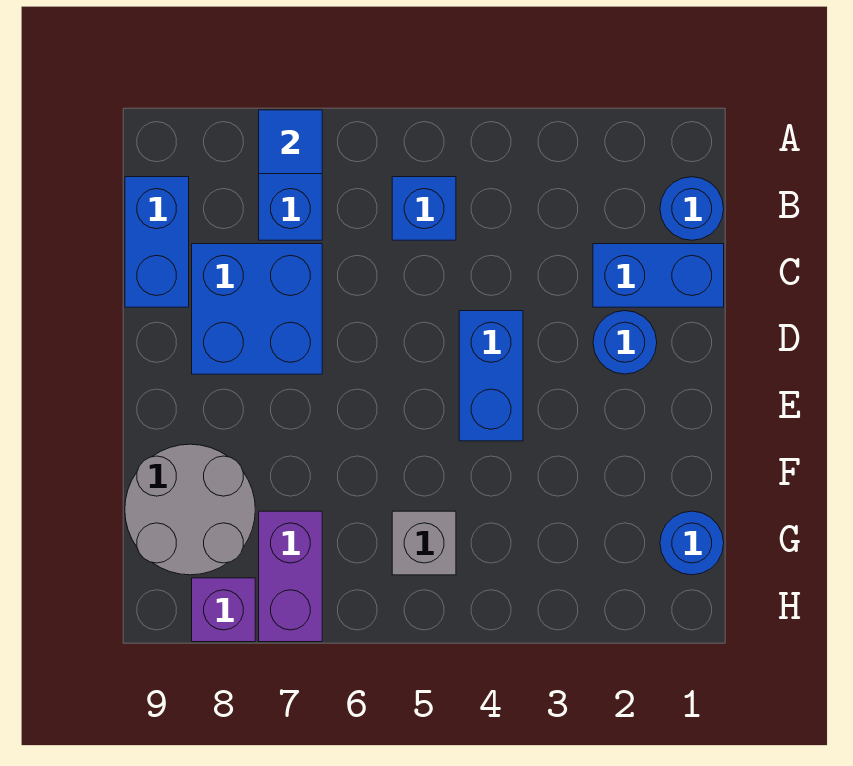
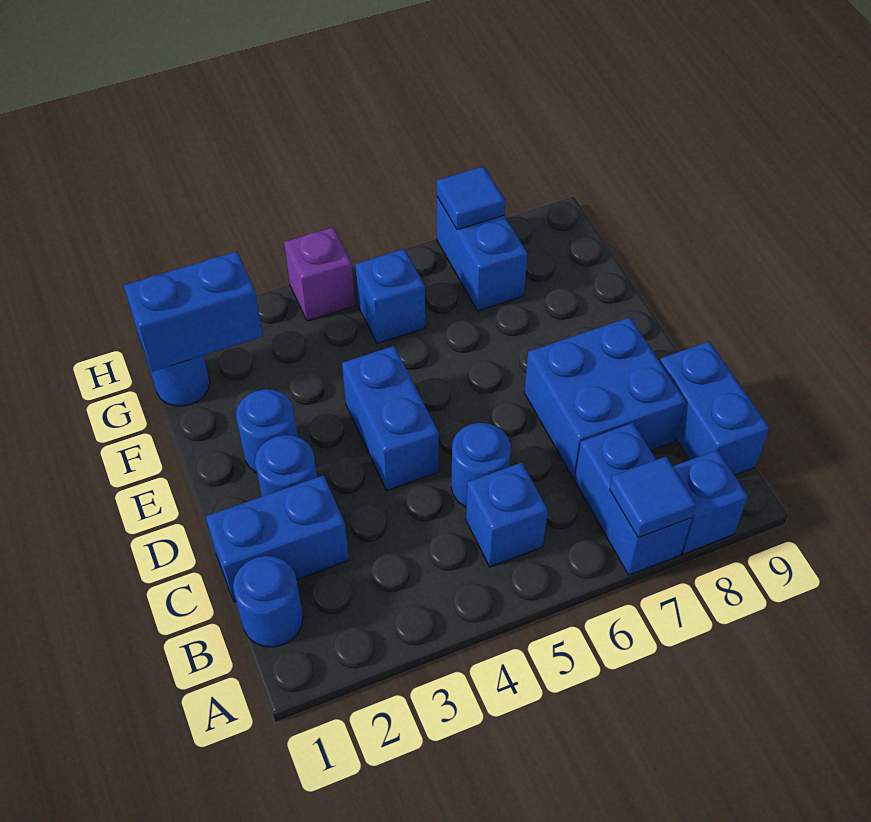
none -> blue brick A8 level 1
none -> blue round brick C5 level 1
none -> blue round brick E2 level 1
grey round brick F8:G9 level 1 -> none
none -> blue brick G1:G2 level 2
grey brick G5 level 1 -> blue brick G5 level 1
purple brick G7:H7 level 1 -> blue brick G7:H7 level 1
none -> blue tile H7 level 2
purple brick H8 level 1 -> purple brick H4 level 1

